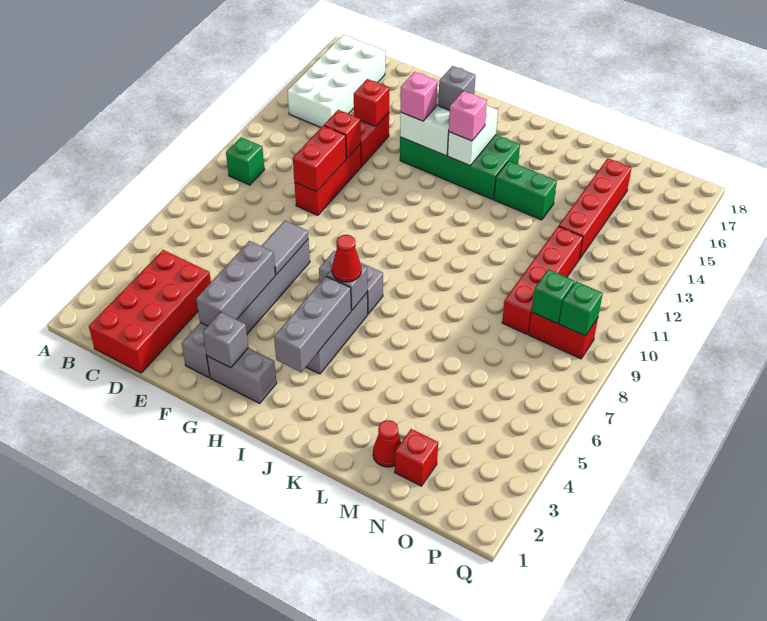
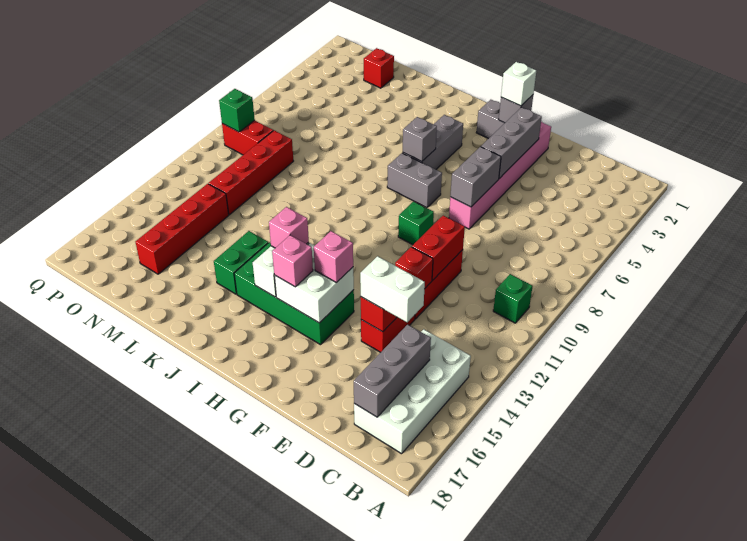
red brick C1:D4 level 1 -> none
none -> white brick D14:E14 level 3
grey brick F2:F7 level 1 -> pink brick F2:F7 level 1
grey tile F6:F7 level 2 -> grey brick F6:F7 level 2
none -> white brick G2 level 3
grey brick H15 level 3 -> pink brick H15 level 3
grey brick I3:I5 level 2 -> grey brick C15:C17 level 2
red cone I6 level 3 -> none
green brick K14:L14 level 1 -> green brick K14:K15 level 1
red cone M2 level 1 -> none
green brick O9 level 2 -> green brick G9 level 1

